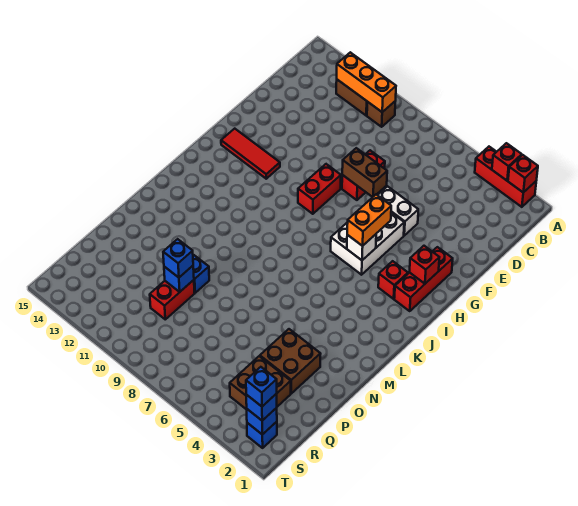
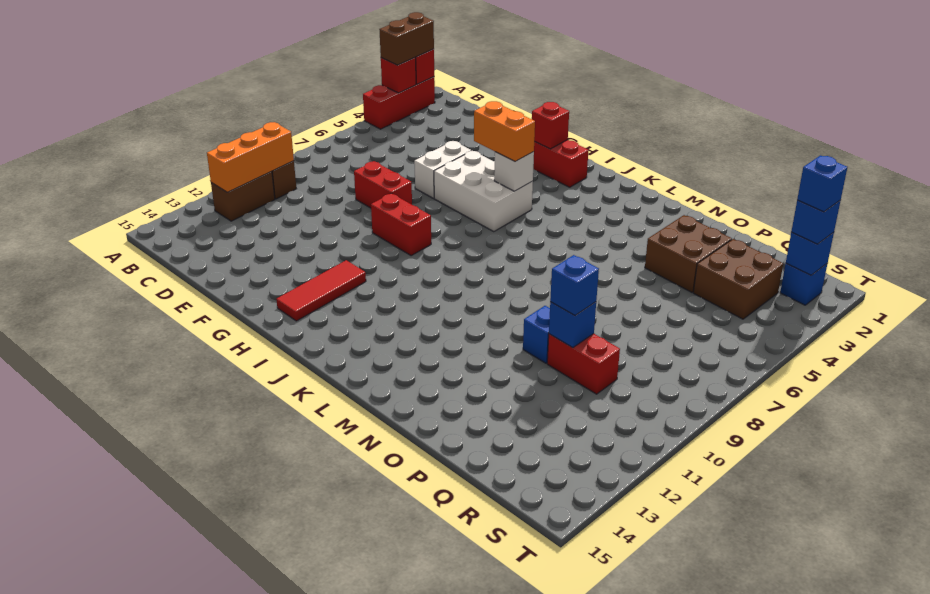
brown brick F7:F8 level 2 -> brown brick A2:A3 level 3
red brick I3 level 1 -> none

